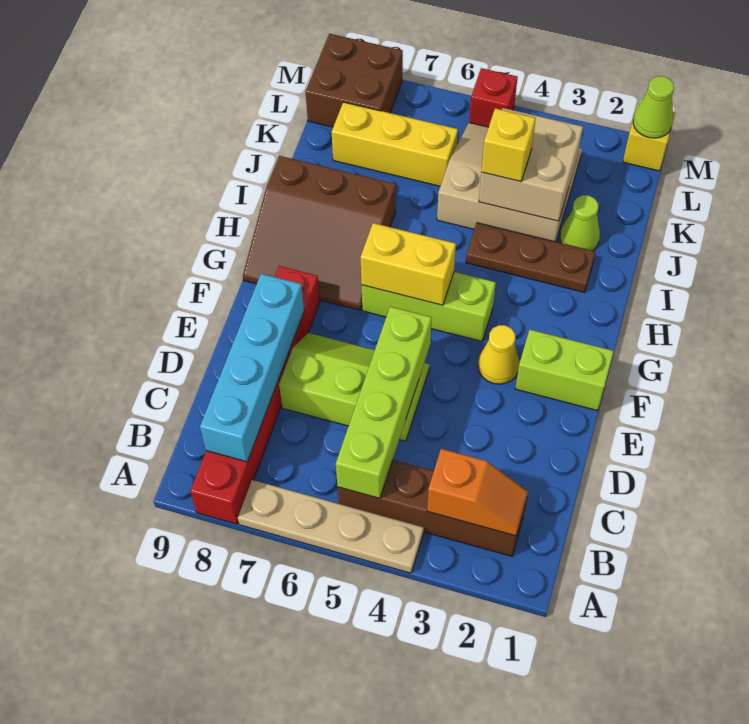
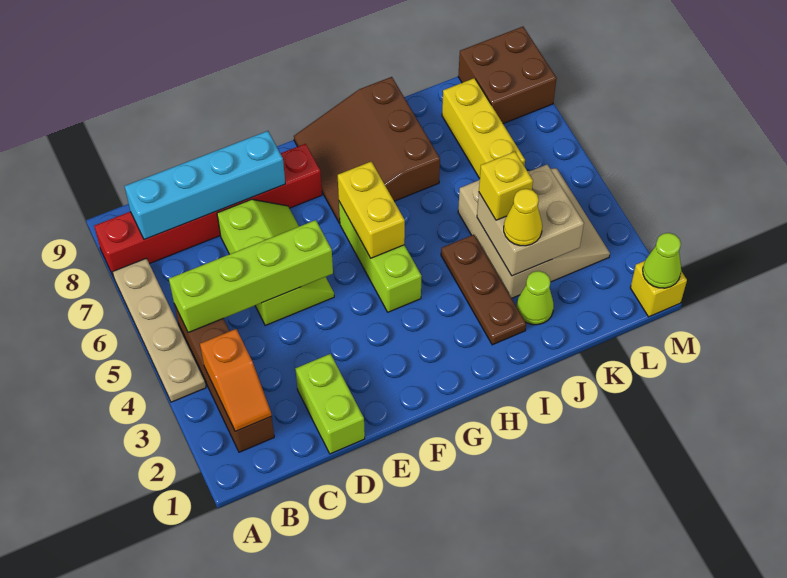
lime brick F1:F2 level 1 -> lime brick D1:D2 level 1
yellow cone F3 level 1 -> yellow cone J3 level 3
red brick M5 level 1 -> none

